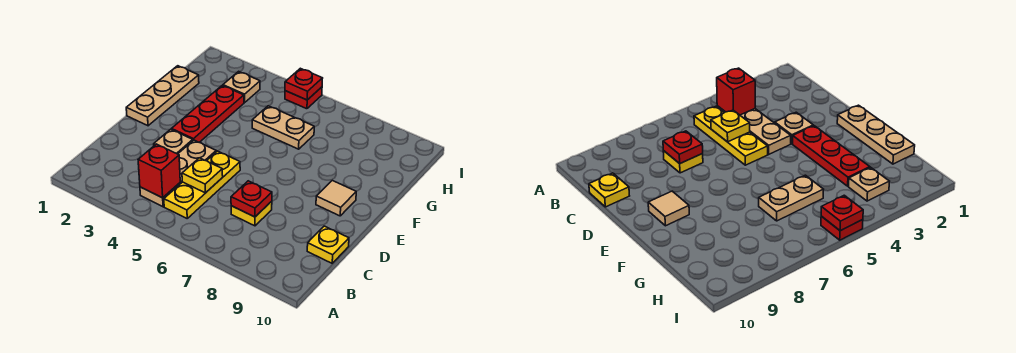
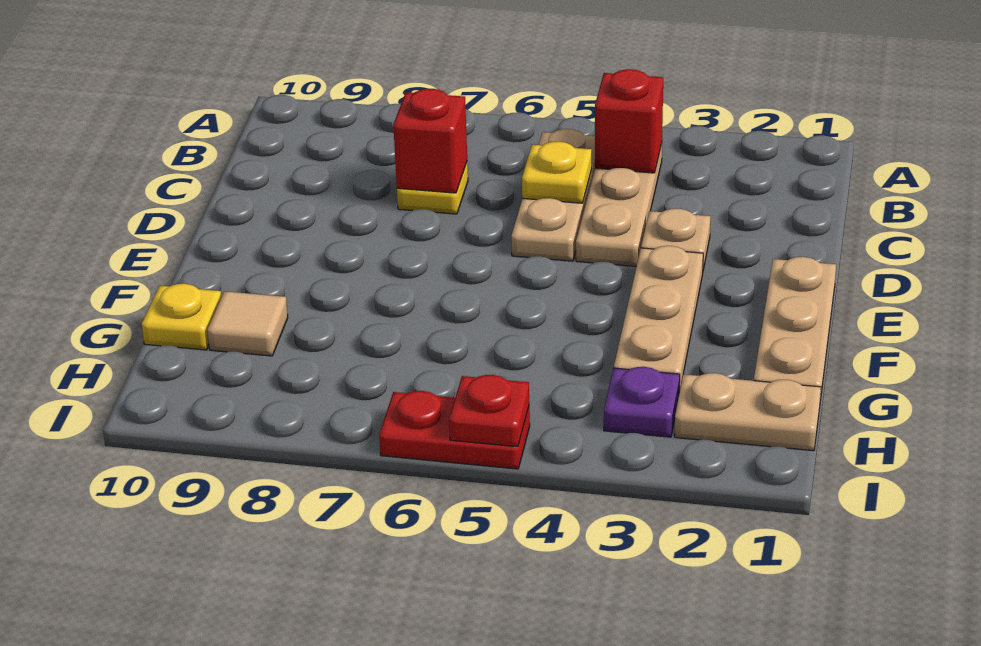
yellow plate B5:D5 level 1 -> tan plate B5:D5 level 1
red plate C7 level 2 -> red brick C7 level 2
yellow plate C10 level 1 -> yellow plate G10 level 1
red plate E3:G3 level 1 -> tan plate E3:G3 level 1
tan tile E9 level 1 -> tan tile G9 level 1
tan plate G5:G6 level 1 -> tan plate H1:H2 level 1
tan plate H3 level 1 -> purple plate H3 level 1
red plate I5 level 1 -> red plate I5:I6 level 1

